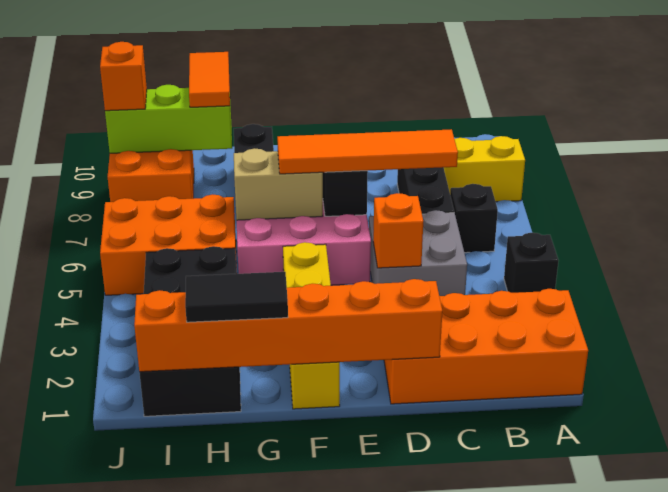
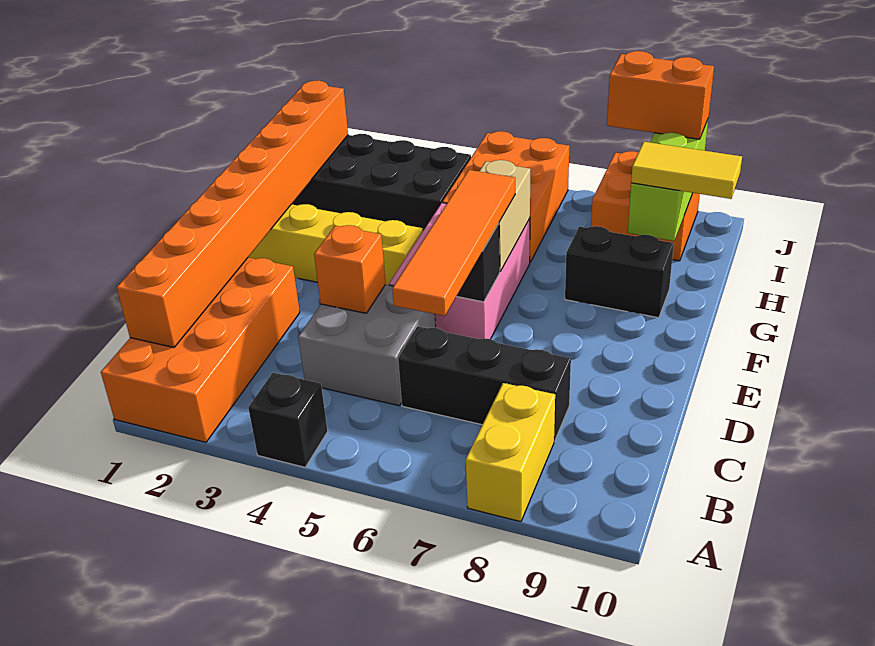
black brick B6 level 1 -> none
orange brick D1:I1 level 2 -> orange brick B1:I1 level 2
black tile G1:H1 level 3 -> none
orange tile H9:H10 level 3 -> yellow tile H9:H10 level 3
orange brick J9 level 3 -> orange brick J8:J9 level 3

